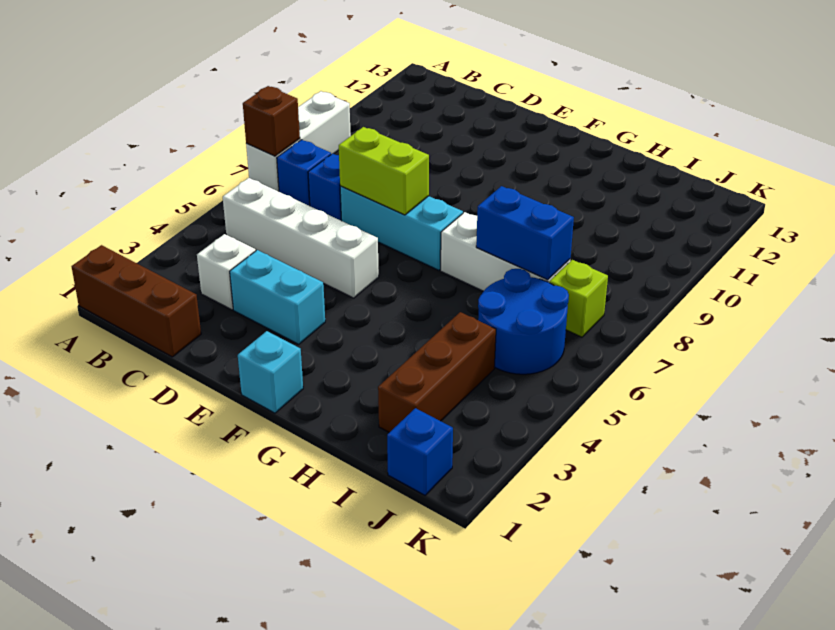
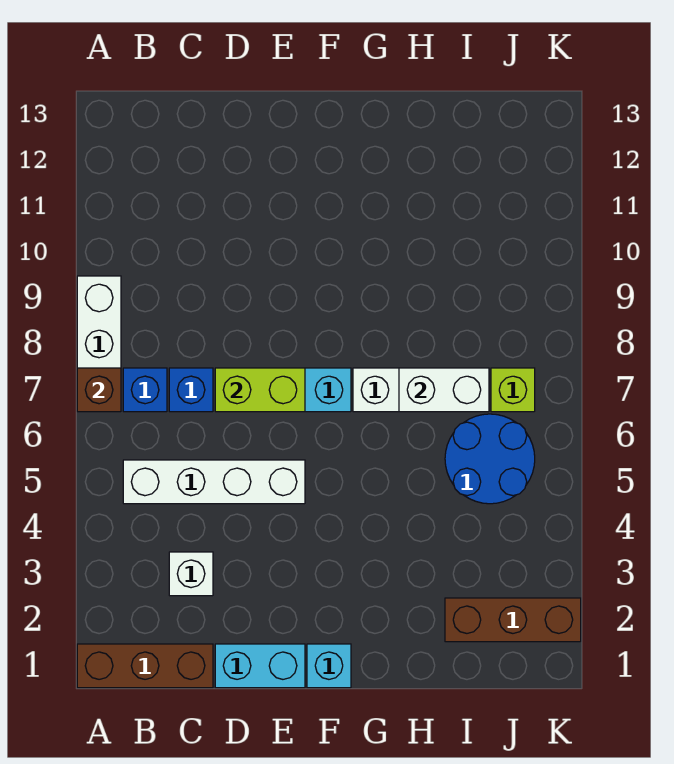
cyan brick D3:E3 level 1 -> cyan brick D1:E1 level 1
blue brick H7:I7 level 2 -> white brick H7:I7 level 2
brown brick I2:I4 level 1 -> brown brick I2:K2 level 1
blue brick J1 level 1 -> none

